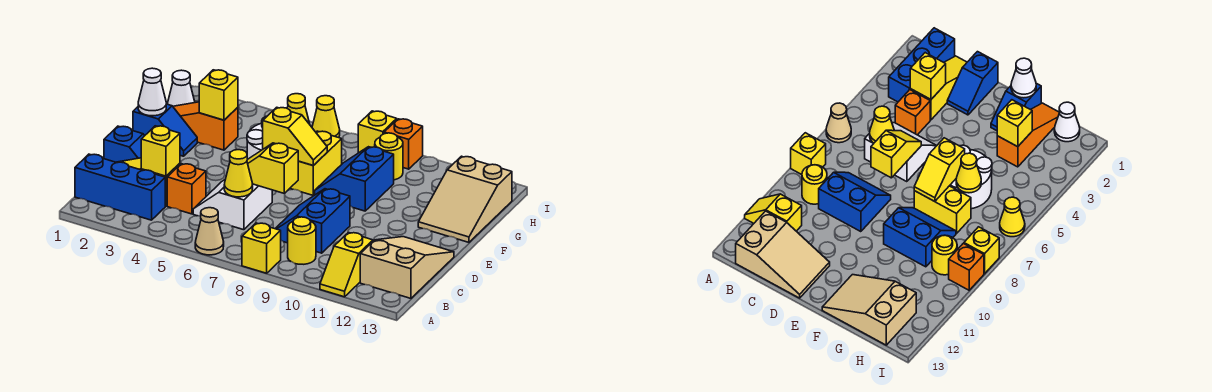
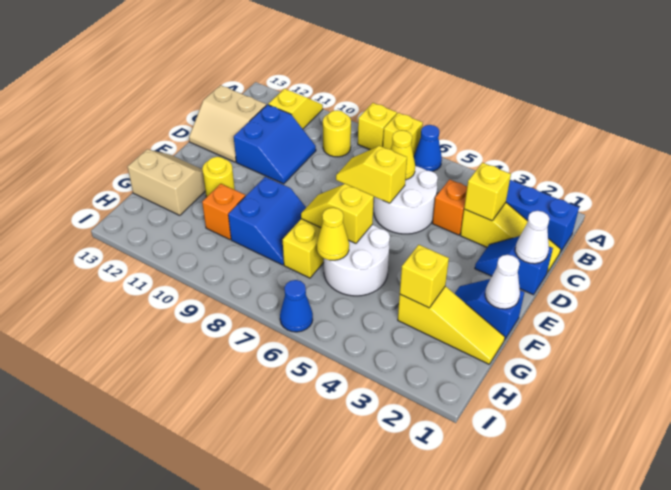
tan cone A6 level 1 -> blue cone A6 level 1
tan slope B12:D13 level 1 top B -> tan slope C12:D13 level 1 top C
white slope C5:D6 level 1 top 6 -> white round brick C5:D6 level 1
blue slope C8:D9 level 1 top 9 -> blue slope C10:D11 level 1 top 11
yellow slope D6:D7 level 2 top 7 -> yellow slope D6:D7 level 2 top 6
tan slope F12:H13 level 1 top H -> tan slope F12:G13 level 1 top G
orange slope G1:G3 level 1 top 3 -> yellow slope G1:G3 level 1 top 3
white cone H1 level 1 -> white cone D1 level 2
yellow round brick H9 level 1 -> yellow round brick F11 level 1
yellow cone I6 level 1 -> blue cone I6 level 1
yellow brick I8 level 1 -> yellow brick A7 level 1
orange brick I9 level 1 -> orange brick G10 level 1

